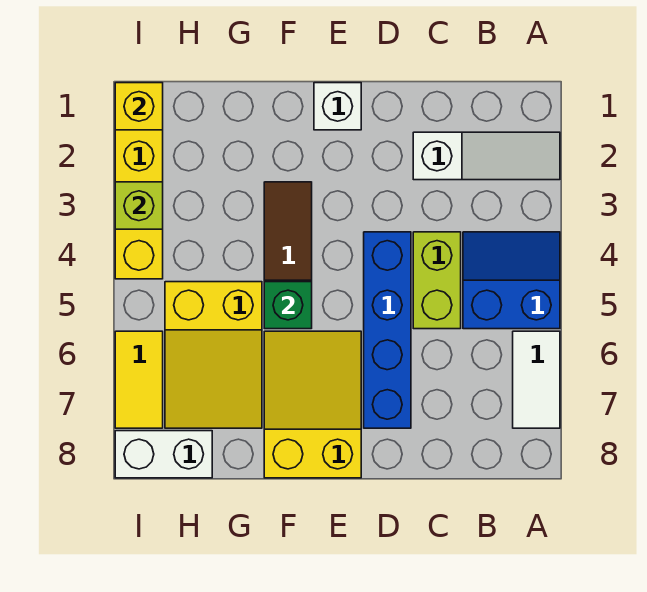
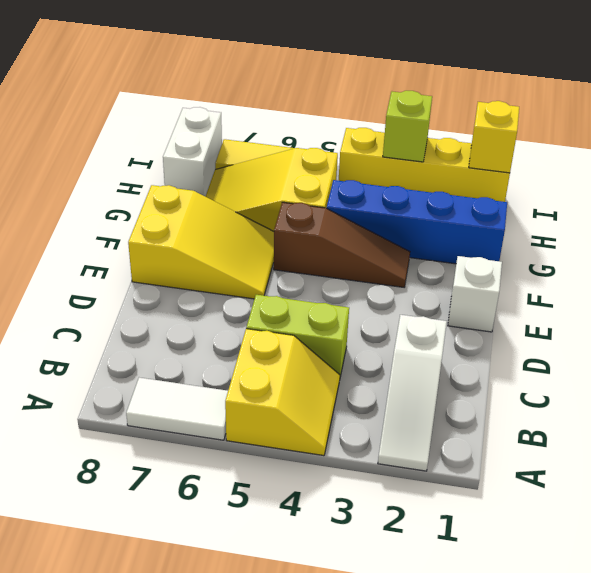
blue slope A4:B5 level 1 top 5 -> yellow slope A4:B5 level 1 top 5
blue brick D4:D7 level 1 -> blue brick G1:G4 level 1
green brick F5 level 2 -> none

